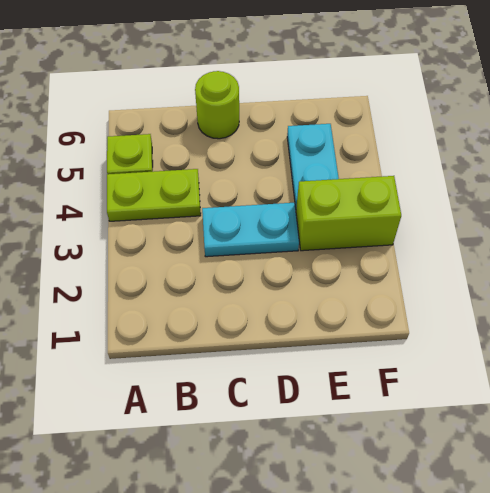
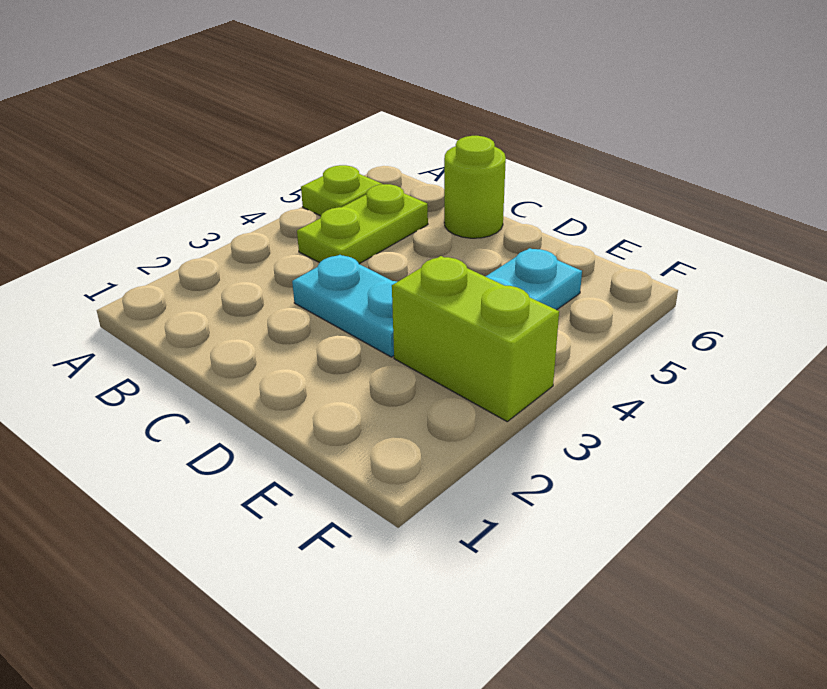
lime plate A4:B4 level 1 -> lime plate B4:B5 level 1

